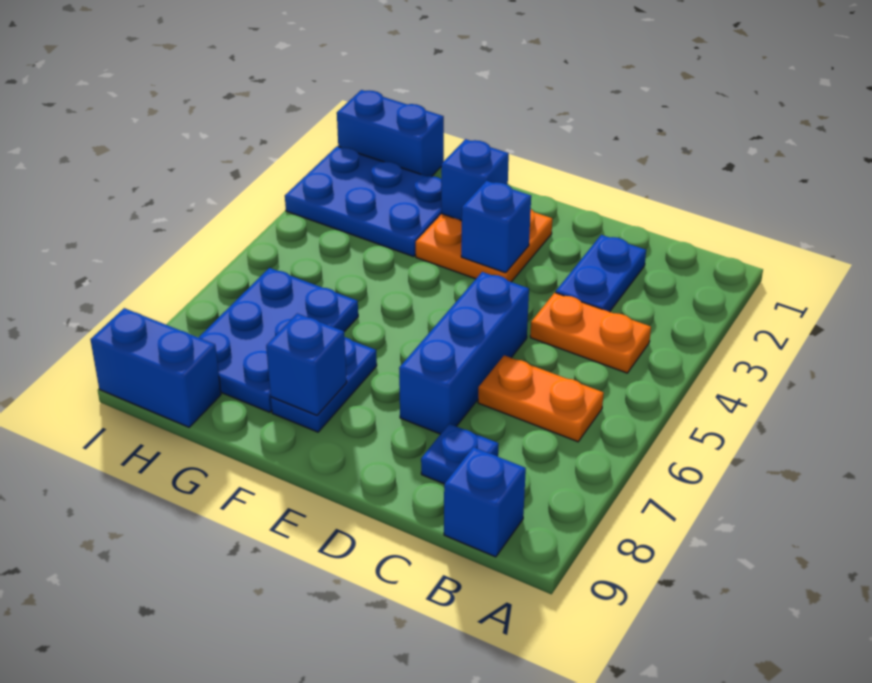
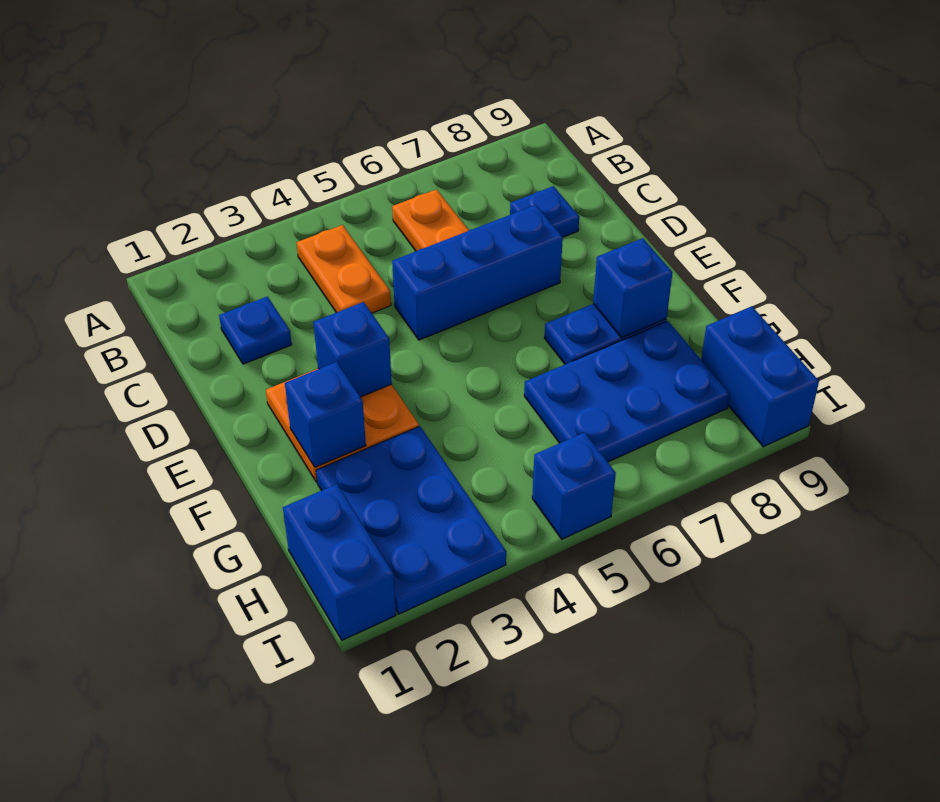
blue brick B9 level 1 -> blue brick I5 level 1
blue plate C2:C3 level 1 -> blue plate C2 level 1

